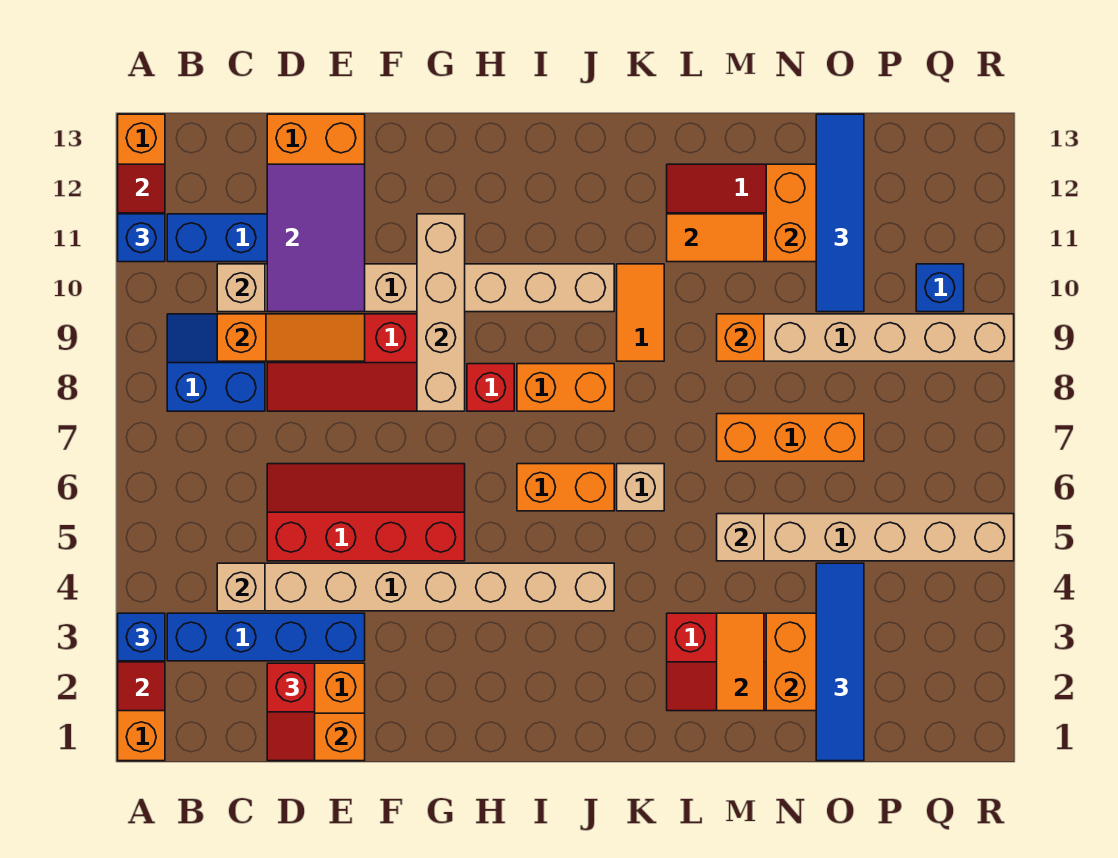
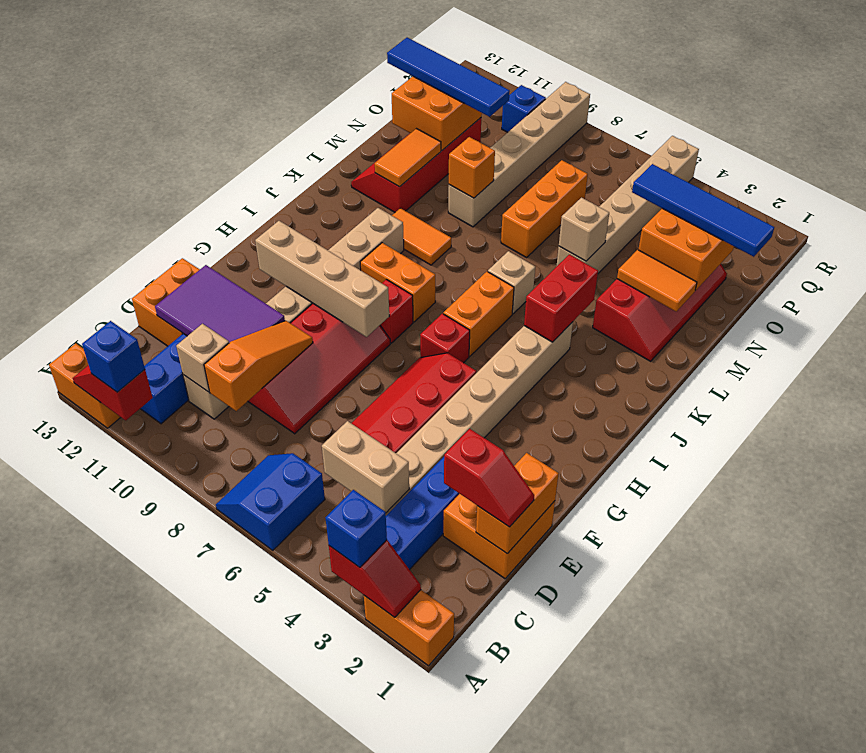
blue slope B8:C9 level 1 top 8 -> blue slope A6:B7 level 1 top 6
tan brick C4 level 2 -> tan brick C4:C5 level 2
none -> red brick H6 level 1
orange brick I8:J8 level 1 -> orange brick I8:I9 level 1
none -> red brick J4:K4 level 2

